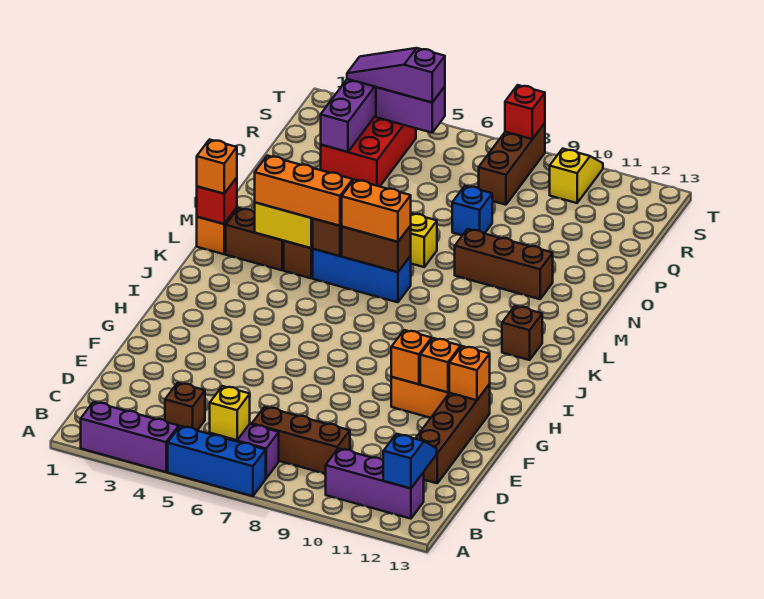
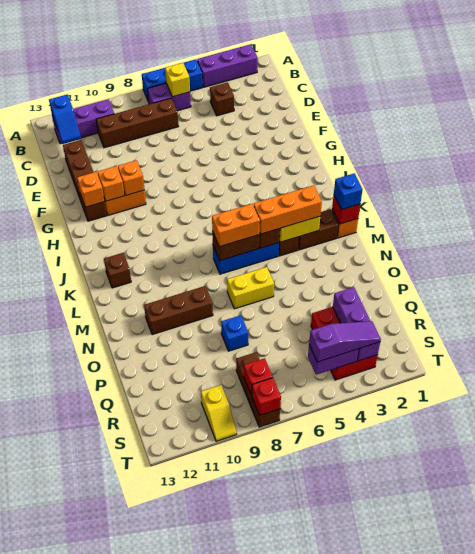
brown brick C7:C9 level 1 -> brown brick C7:C10 level 1
orange brick L1 level 3 -> blue brick L1 level 3
none -> red brick S8 level 2

